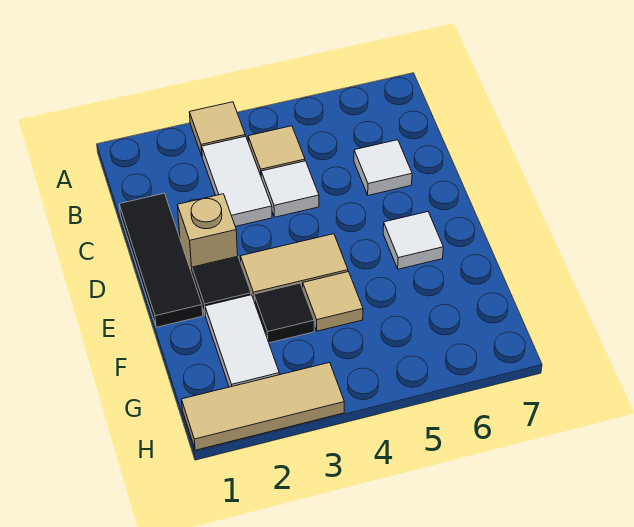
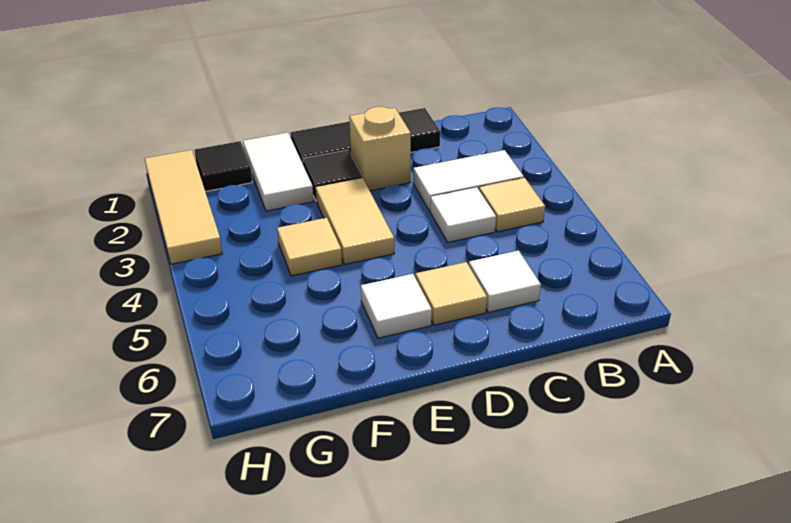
tan tile A3 level 1 -> tan tile D6 level 1
white tile F2:G2 level 1 -> white tile F1:F2 level 1
black tile F3 level 1 -> black tile G1 level 1

